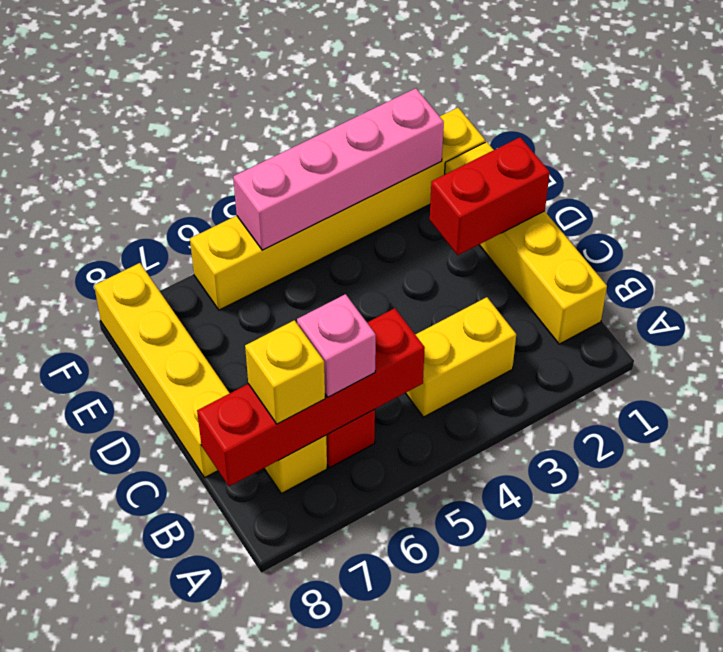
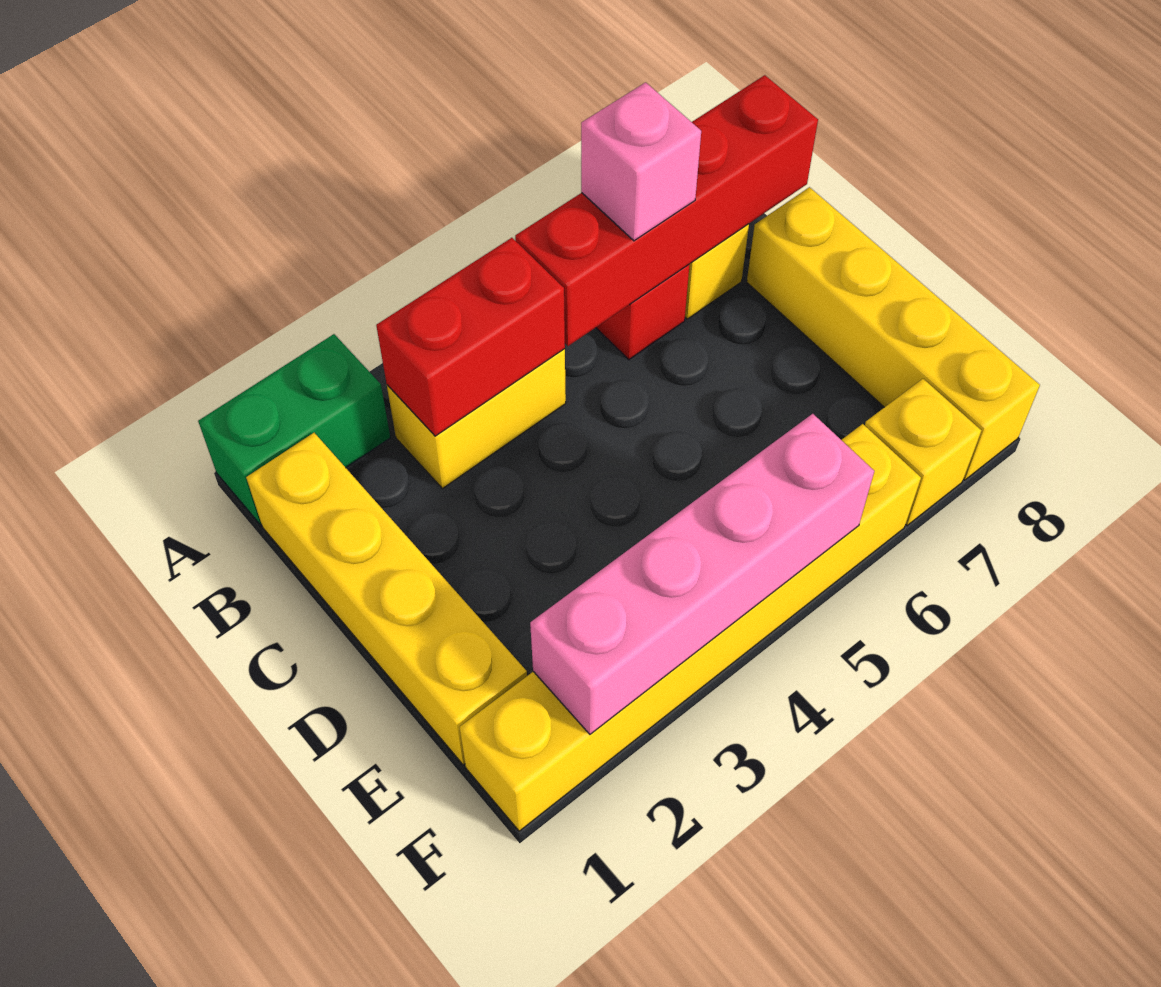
none -> green brick A1:A2 level 1
yellow brick B7 level 3 -> yellow brick F7 level 1
red brick D1:D2 level 2 -> red brick B3:B4 level 2

